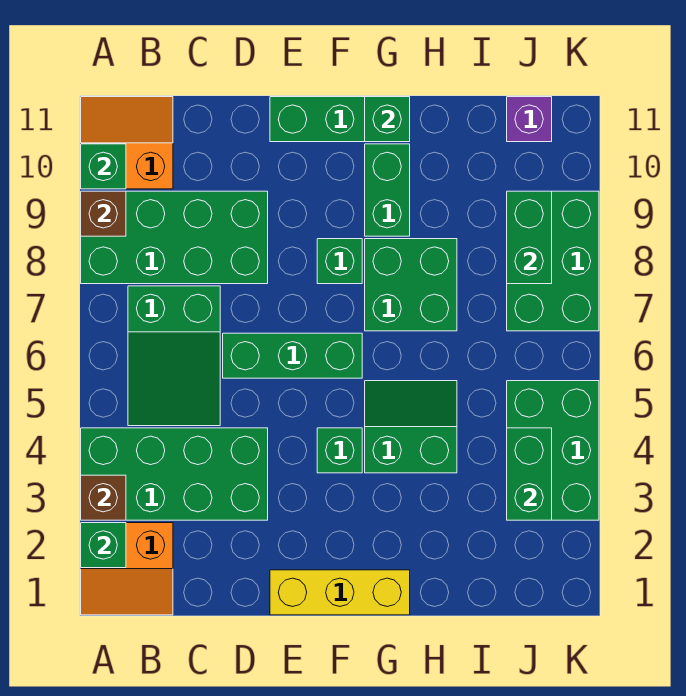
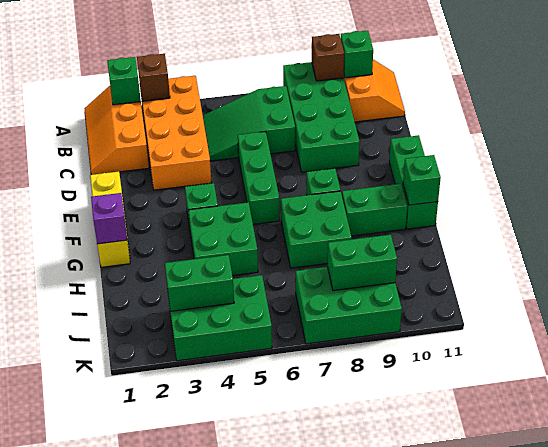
orange slope A1:B2 level 1 top 2 -> orange slope A1:C2 level 1 top 2
green brick A3:D4 level 1 -> orange brick A3:D4 level 1
green slope G4:H5 level 1 top 4 -> green brick G4:H5 level 1
purple brick J11 level 1 -> purple brick G1 level 2

